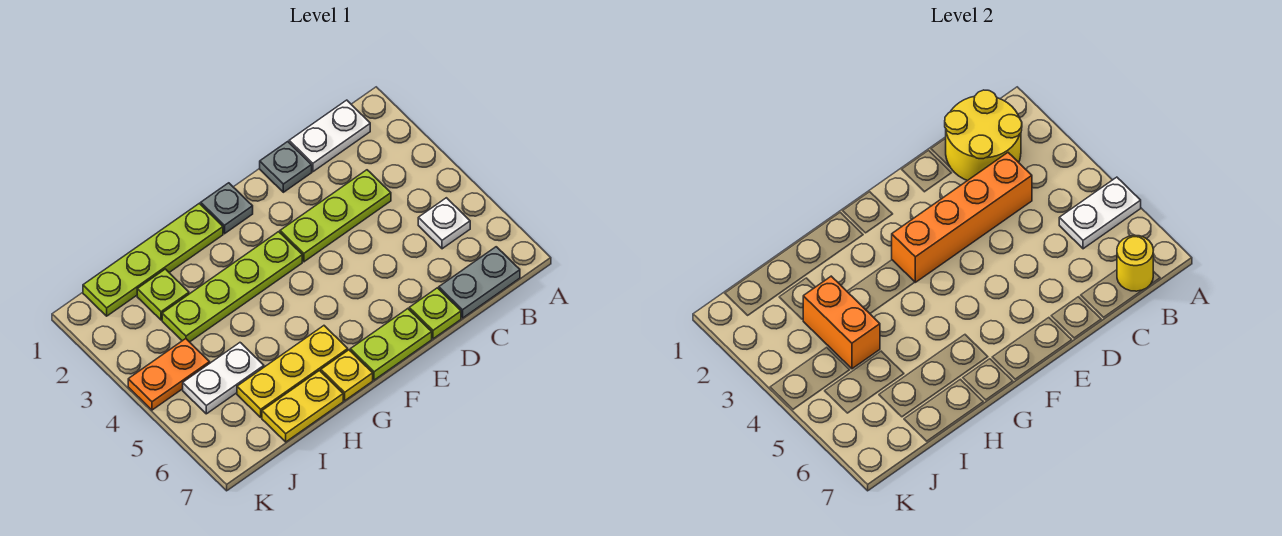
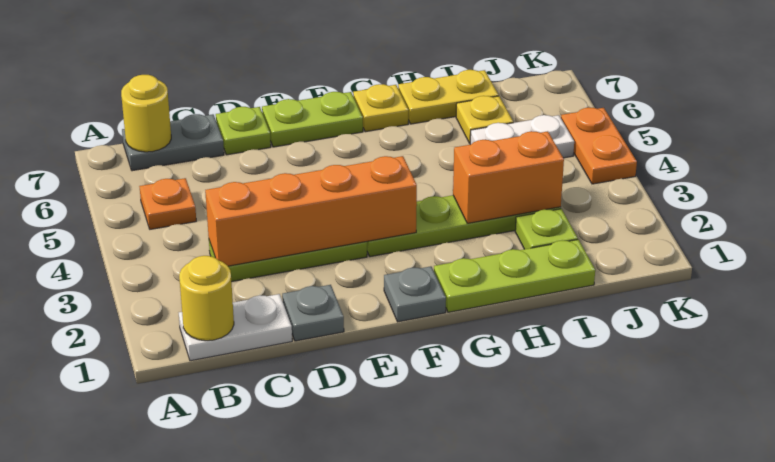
white plate A5:B5 level 2 -> none
yellow round brick B1:C2 level 2 -> yellow round brick B1 level 2
white plate B5 level 1 -> orange plate B5 level 1
lime plate G1:J1 level 1 -> lime plate G1:I1 level 1
yellow plate G6:I6 level 1 -> yellow plate I6 level 1
orange brick I3:I4 level 2 -> orange brick H3:I3 level 2
orange plate J4:K4 level 1 -> orange plate K4:K5 level 1

